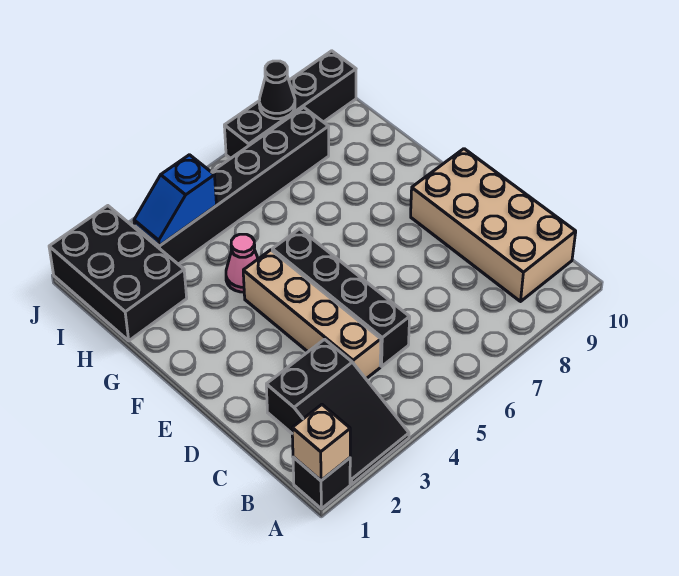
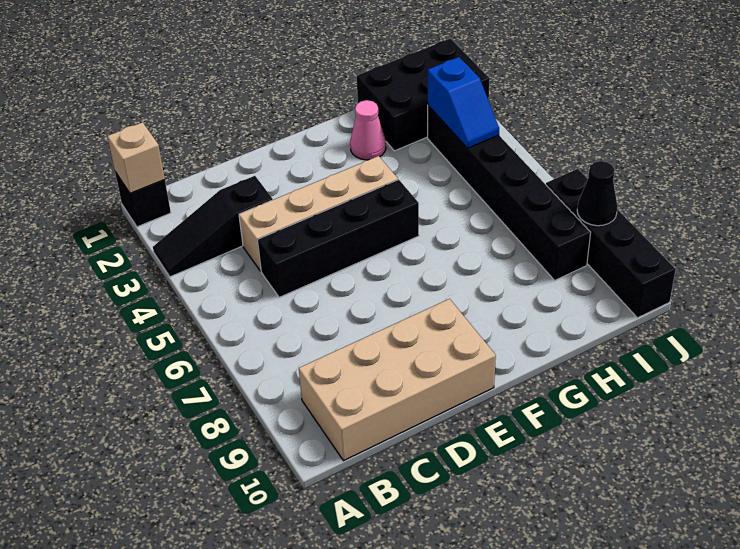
black slope A2:C3 level 1 top C -> black slope A3:C3 level 1 top C
pink cone G4 level 1 -> pink cone G2 level 1
blue slope I3:I4 level 2 top 4 -> blue slope I3:I4 level 2 top 3

